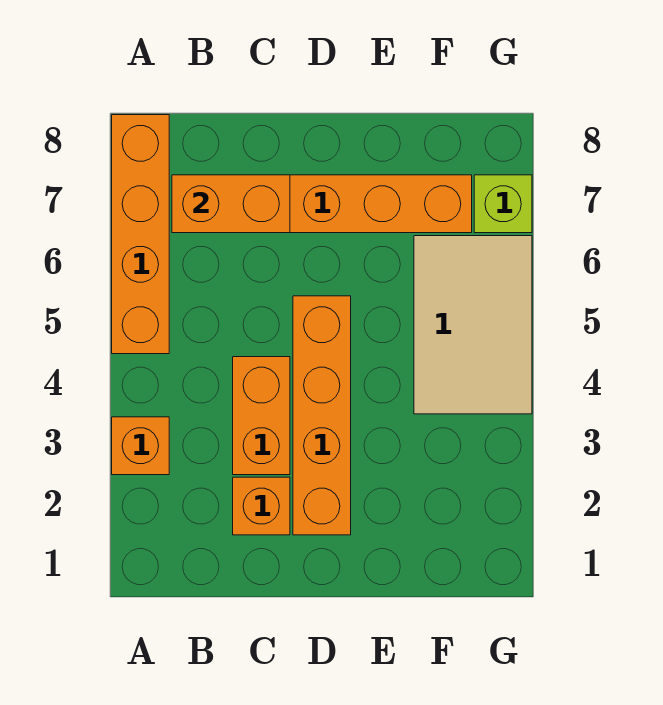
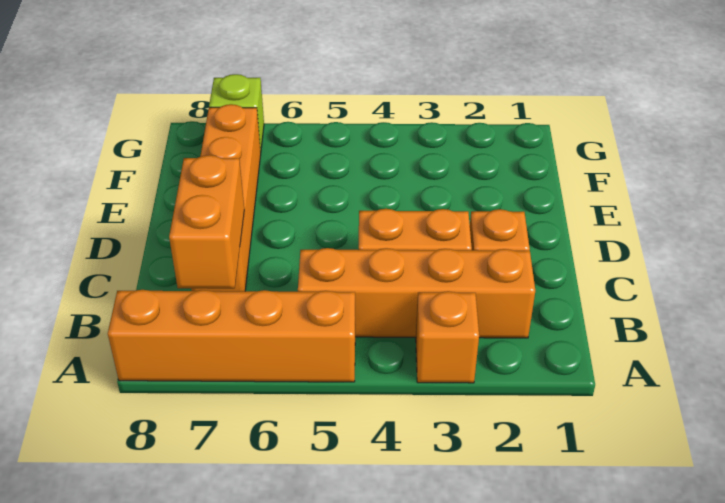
orange brick D2:D5 level 1 -> orange brick B2:B5 level 1
tan tile F4:G6 level 1 -> none

